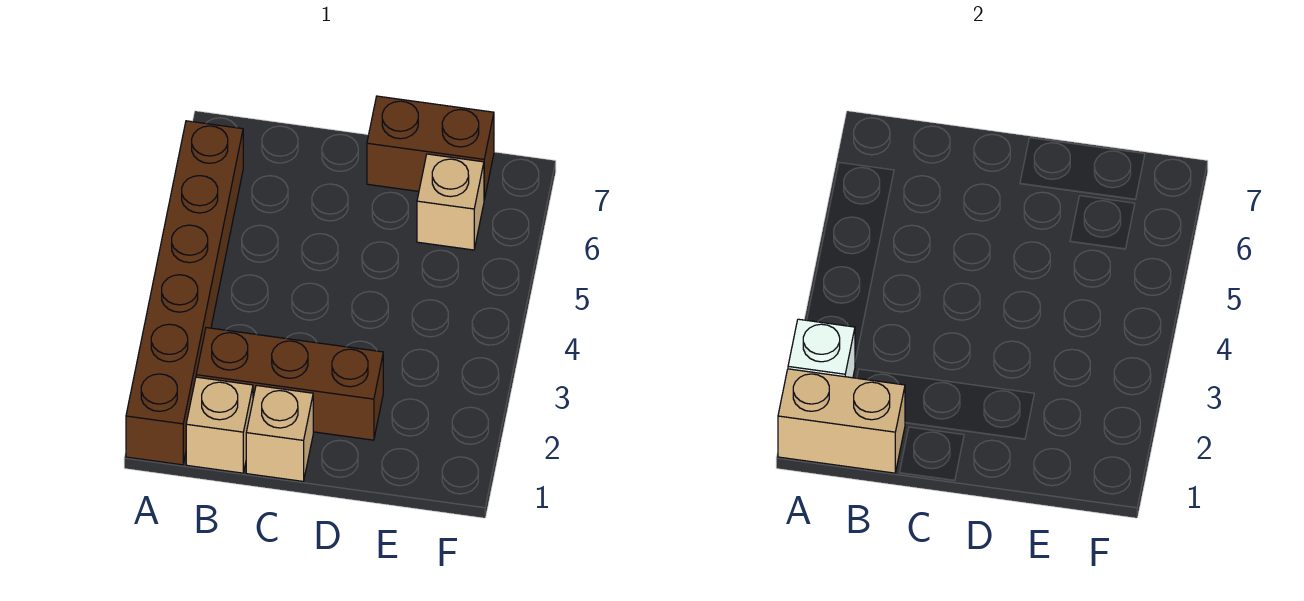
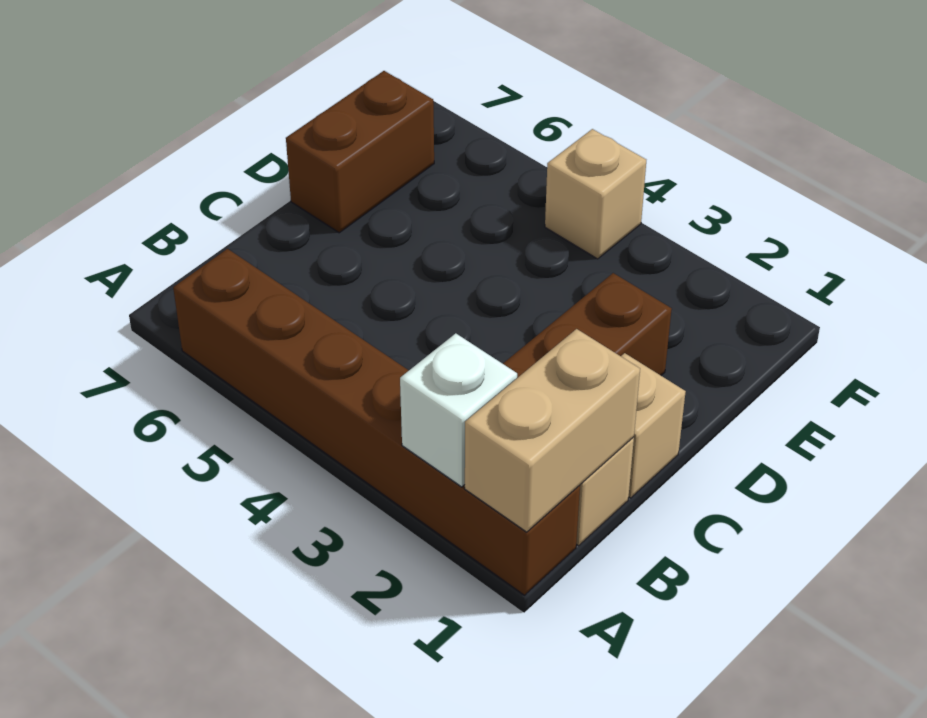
tan brick E6 level 1 -> tan brick F4 level 1

